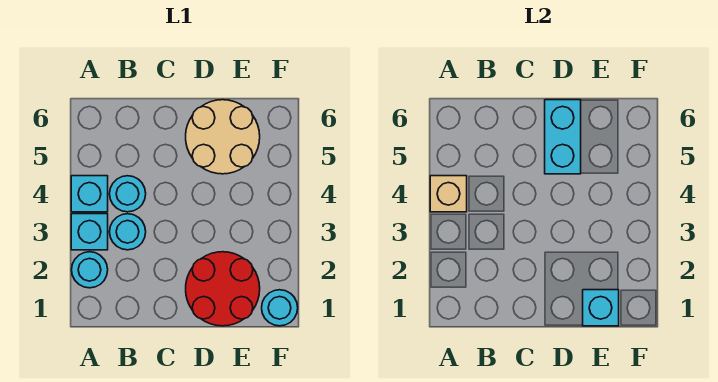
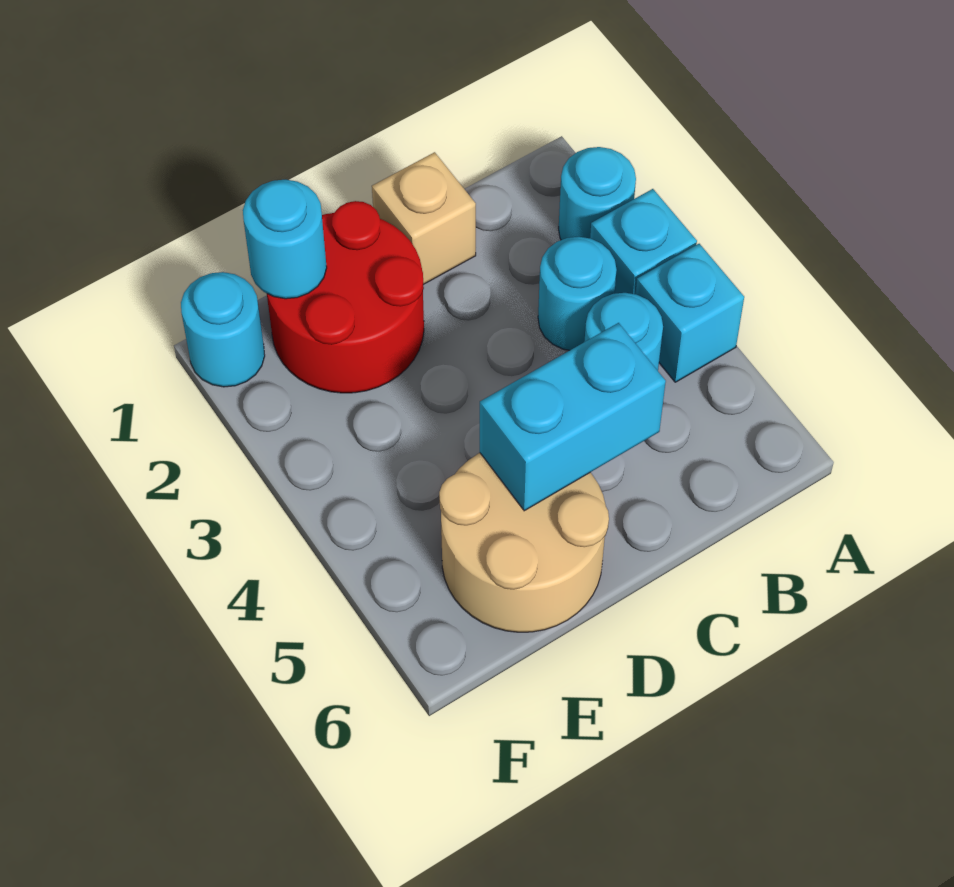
tan brick A4 level 2 -> tan brick C1 level 1
cyan brick D5:D6 level 2 -> cyan brick C5:D5 level 2
cyan brick E1 level 2 -> cyan round brick E1 level 2

